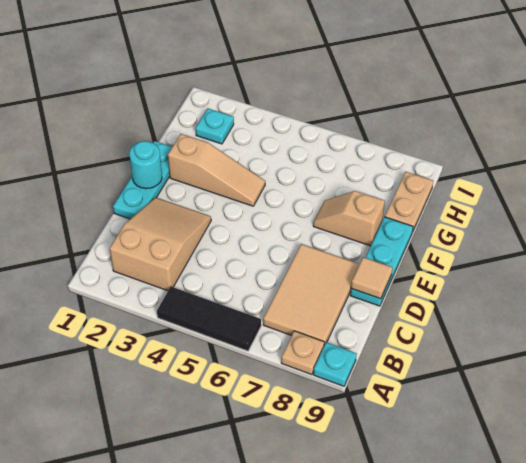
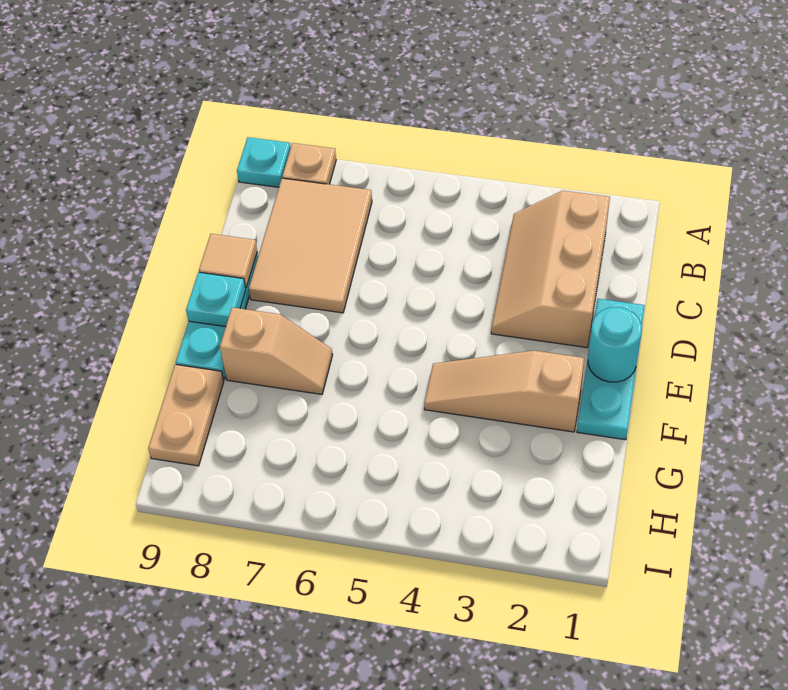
black tile A4:A6 level 1 -> none
tan slope B2:D3 level 1 top B -> tan slope B2:D3 level 1 top 2
cyan plate H2 level 1 -> cyan plate E9 level 2

